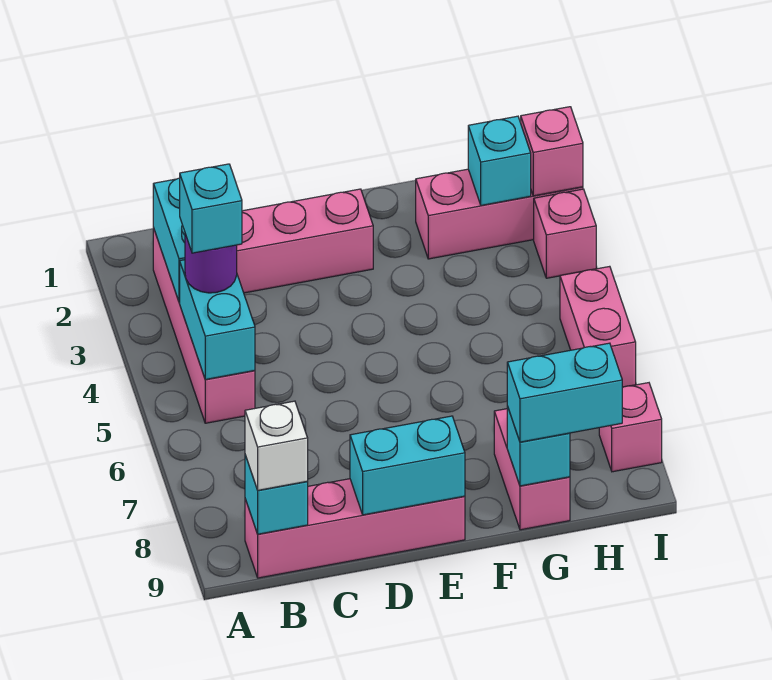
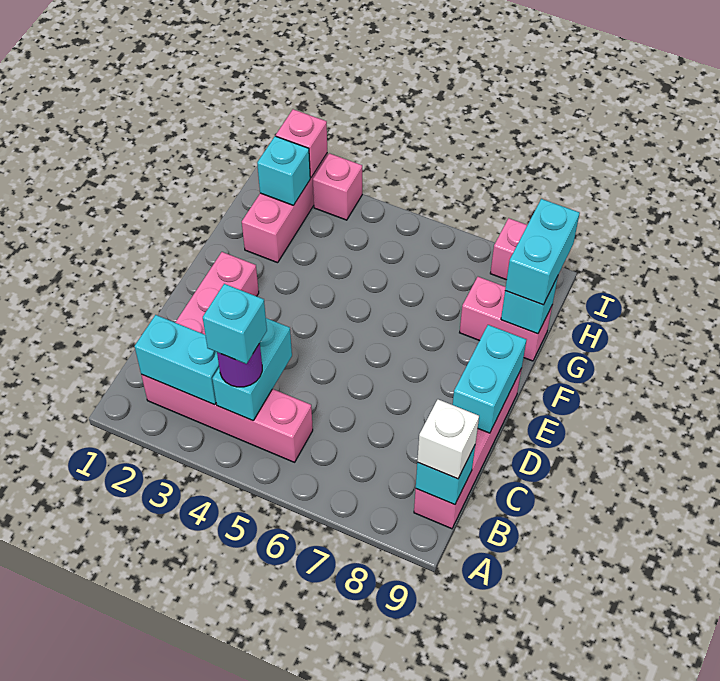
cyan brick B4:B5 level 2 -> cyan brick B4:C4 level 2
pink brick I5:I6 level 1 -> none

